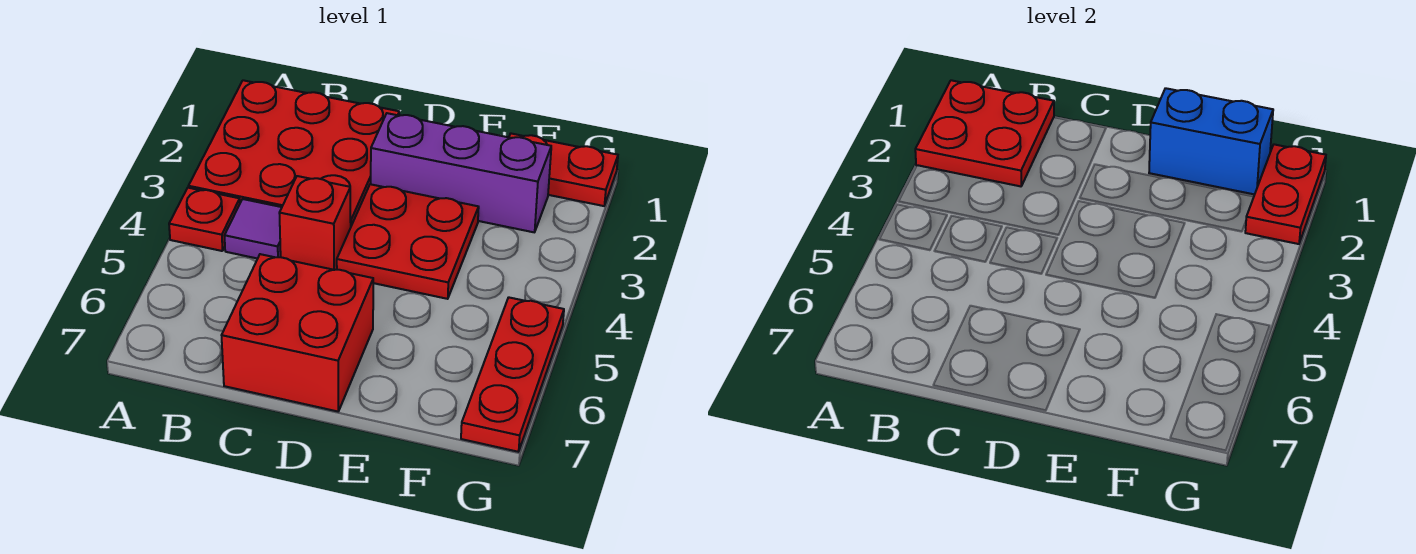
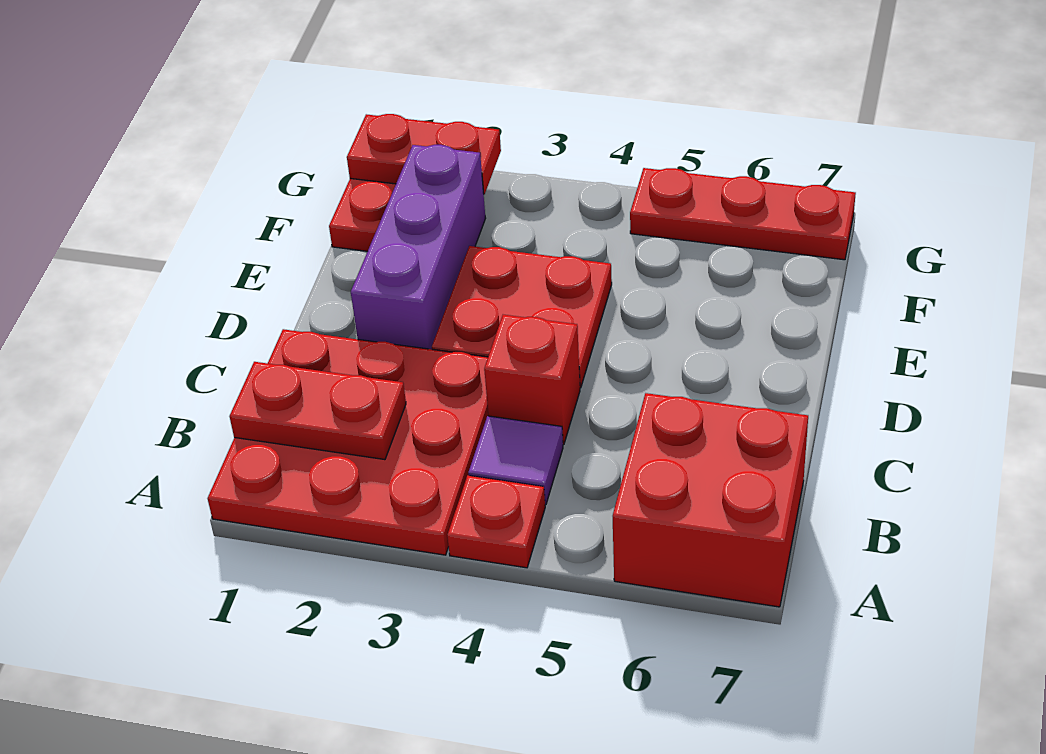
red plate A1:B2 level 2 -> red plate B1:B2 level 2
red brick C6:D7 level 1 -> red brick A6:B7 level 1
blue brick E1:F1 level 2 -> none

